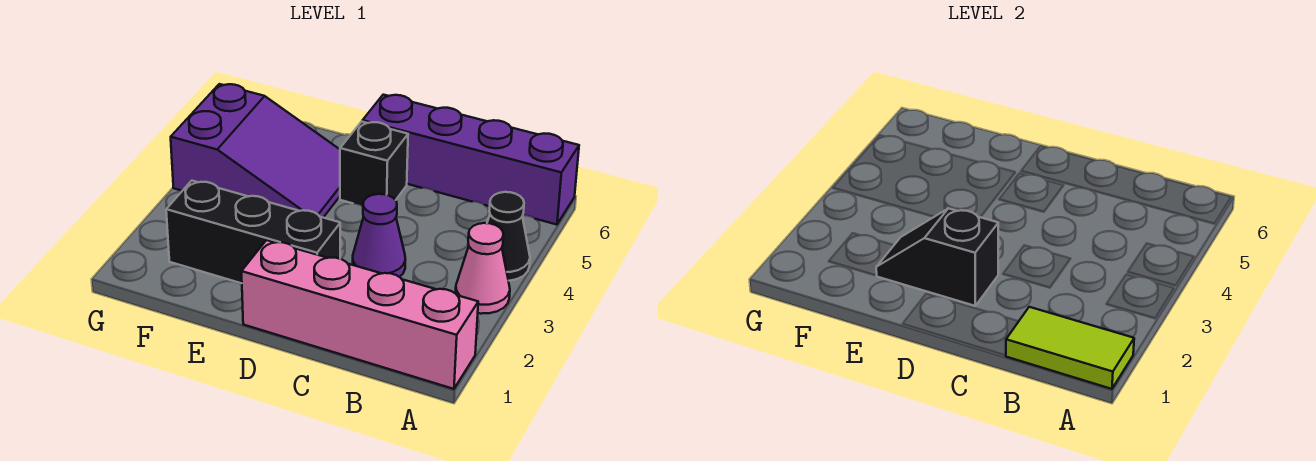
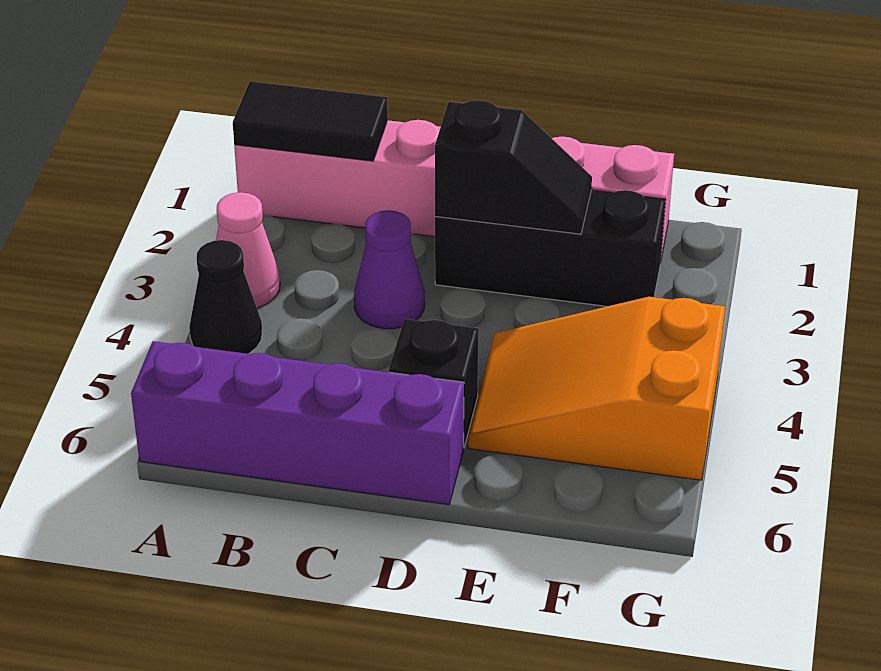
pink brick A1:D1 level 1 -> pink brick A1:F1 level 1
lime tile A1:B1 level 2 -> black tile A1:B1 level 2
purple slope E4:G5 level 1 top G -> orange slope E4:G5 level 1 top G

